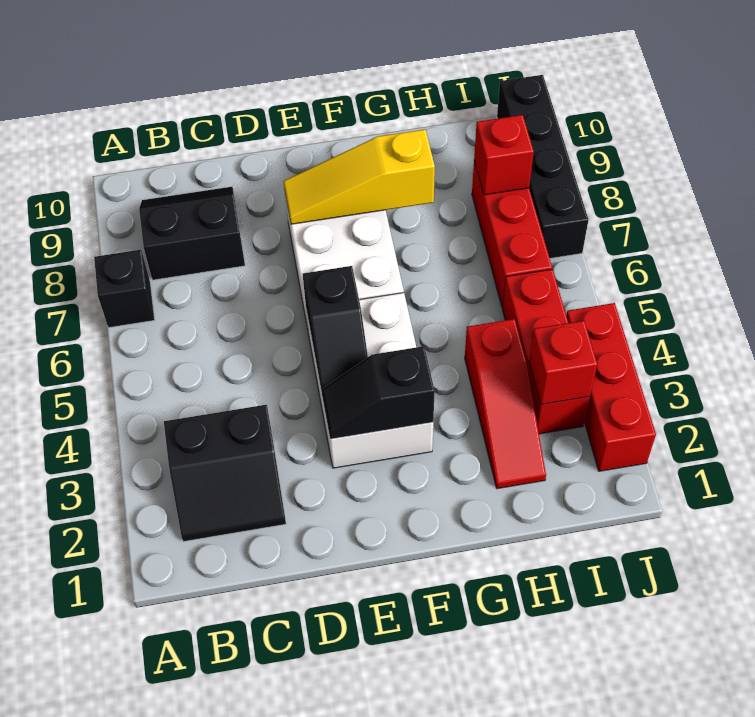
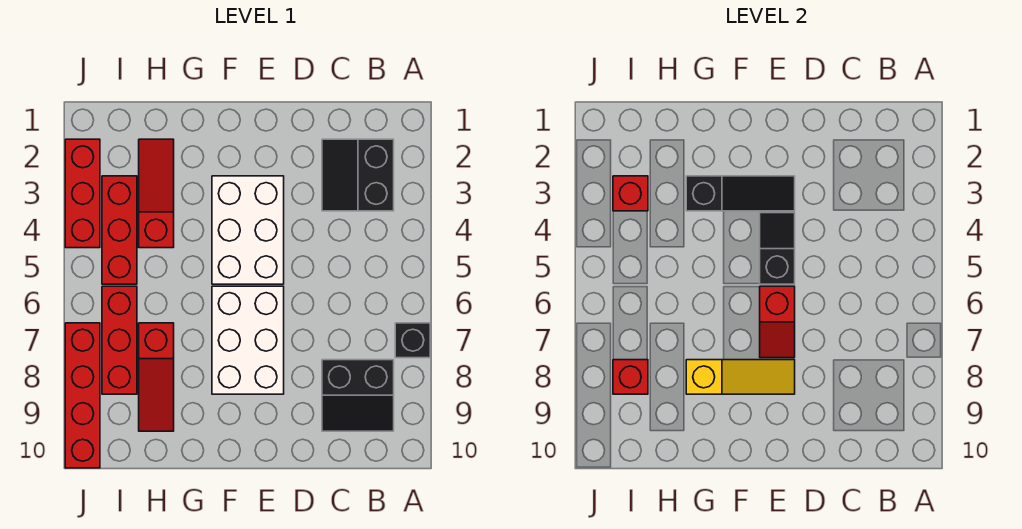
black slope B2:C3 level 1 top 3 -> black slope B2:C3 level 1 top B
black slope E3:F3 level 2 top F -> black slope E3:G3 level 2 top G
none -> red slope E6:E7 level 2 top 6
none -> red slope H7:H9 level 1 top 7
black brick J7:J10 level 1 -> red brick J7:J10 level 1

